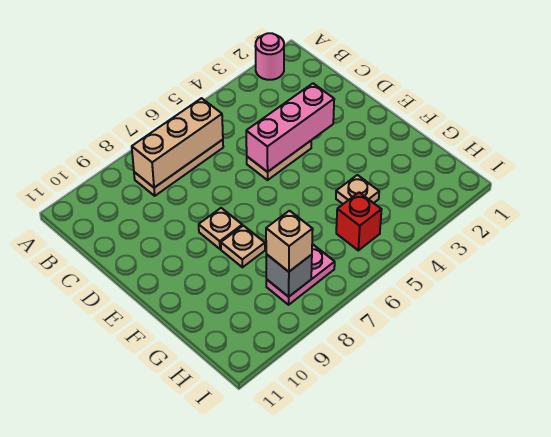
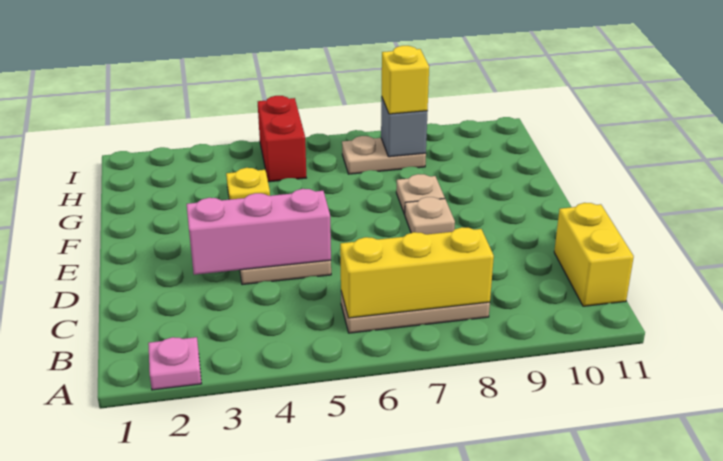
pink round brick A2 level 1 -> pink plate A2 level 1
tan brick B6:B8 level 2 -> yellow brick B6:B8 level 2
none -> yellow brick B11:C11 level 1
tan plate G4 level 1 -> yellow plate G4 level 1
red brick H5 level 1 -> red brick H5:I5 level 1
pink plate H7:H8 level 1 -> tan plate H7:H8 level 1
tan brick H8 level 3 -> yellow brick H8 level 3

